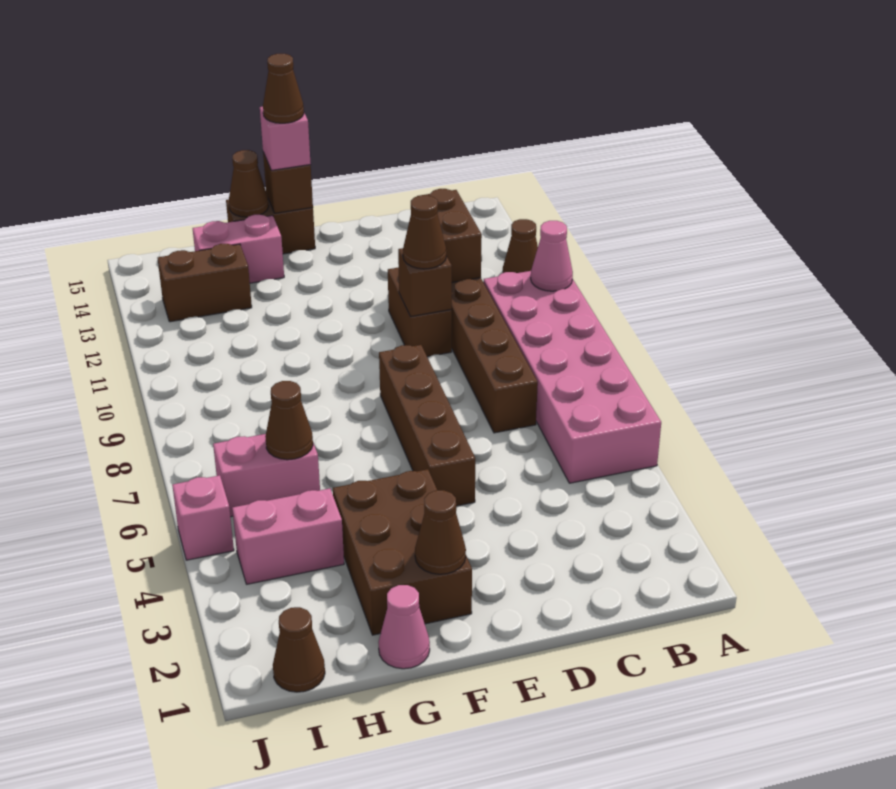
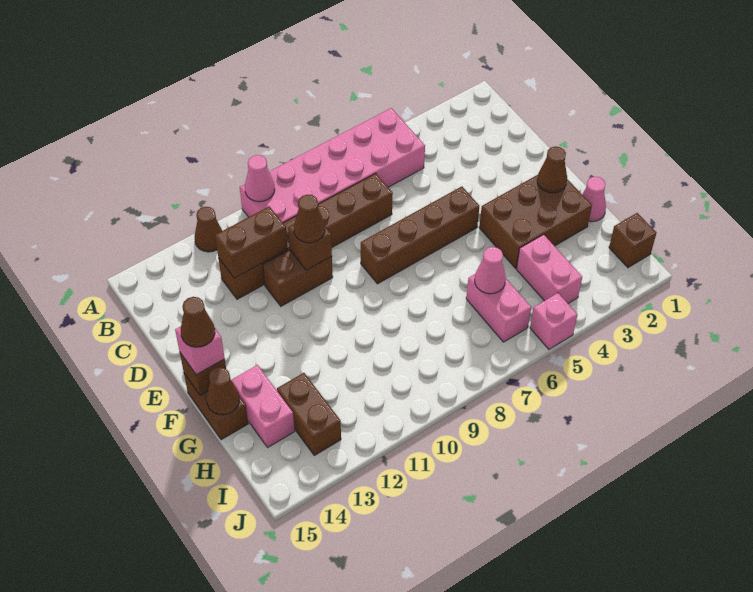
brown cone H6 level 2 -> pink cone H6 level 2
brown cone I1 level 1 -> brown brick I1 level 1

